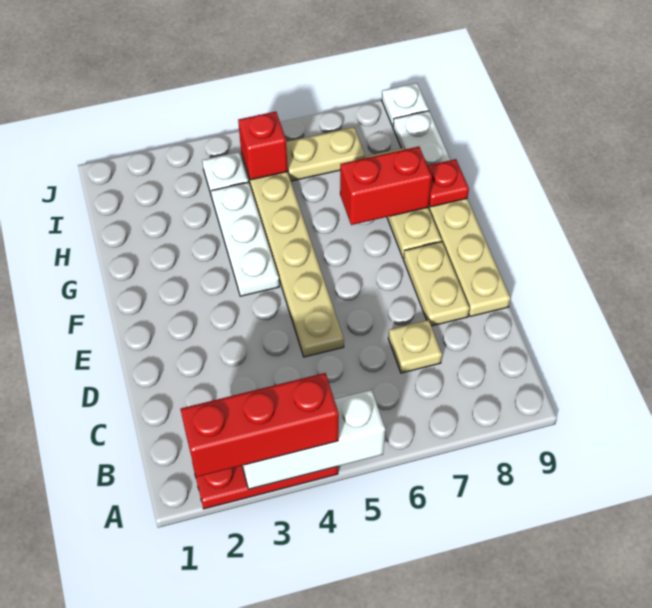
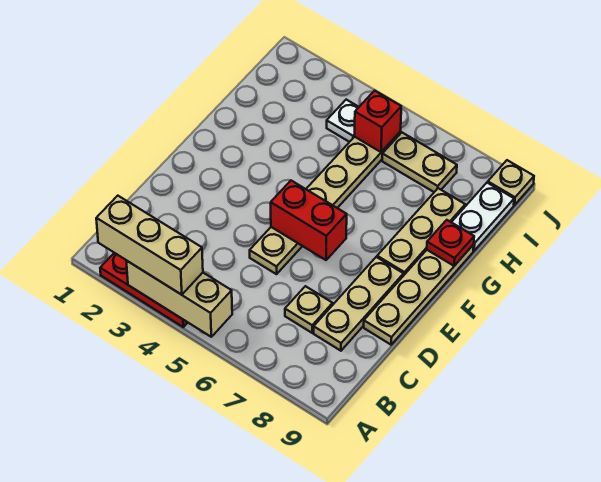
red brick A2:A4 level 3 -> tan brick A2:A4 level 3
white brick A3:A5 level 2 -> tan brick A3:A5 level 2
tan plate D8:E8 level 1 -> tan plate C8:E8 level 1
white plate F4:H4 level 1 -> none
red brick G7:G8 level 2 -> red brick E5:E6 level 2
white plate J9 level 1 -> tan plate J9 level 1

